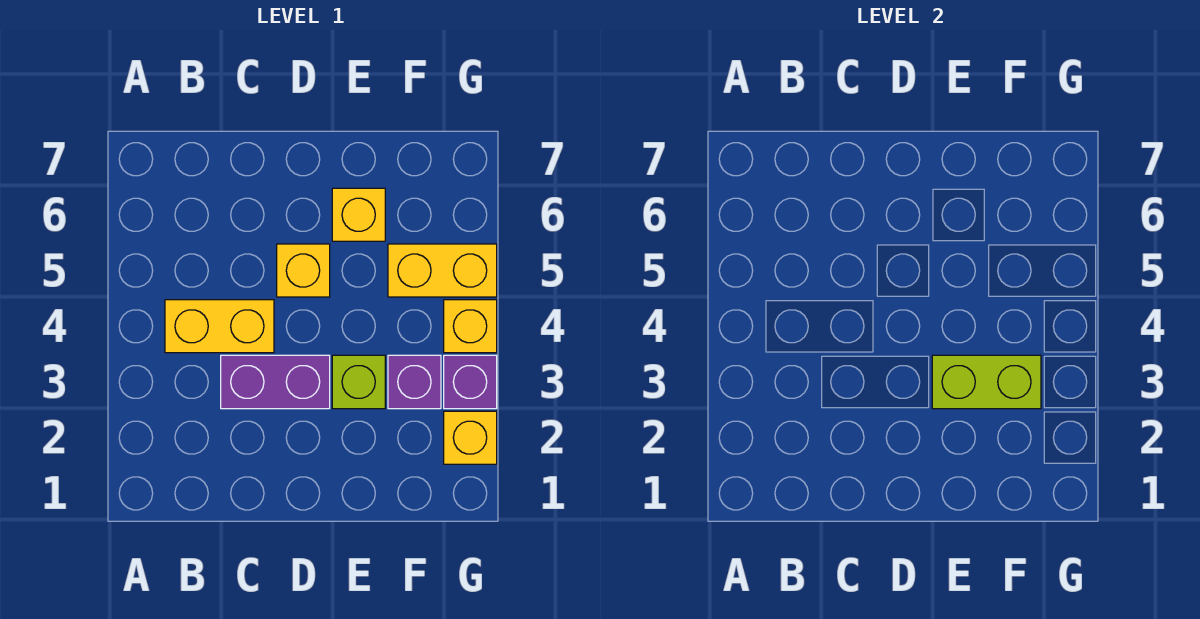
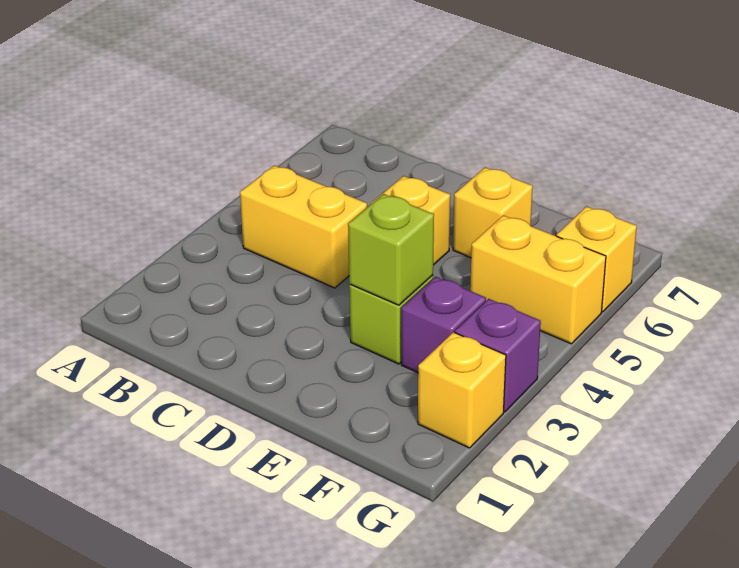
purple brick C3:D3 level 1 -> none
lime brick E3:F3 level 2 -> lime brick E3 level 2
yellow brick G4 level 1 -> yellow brick G6 level 1

